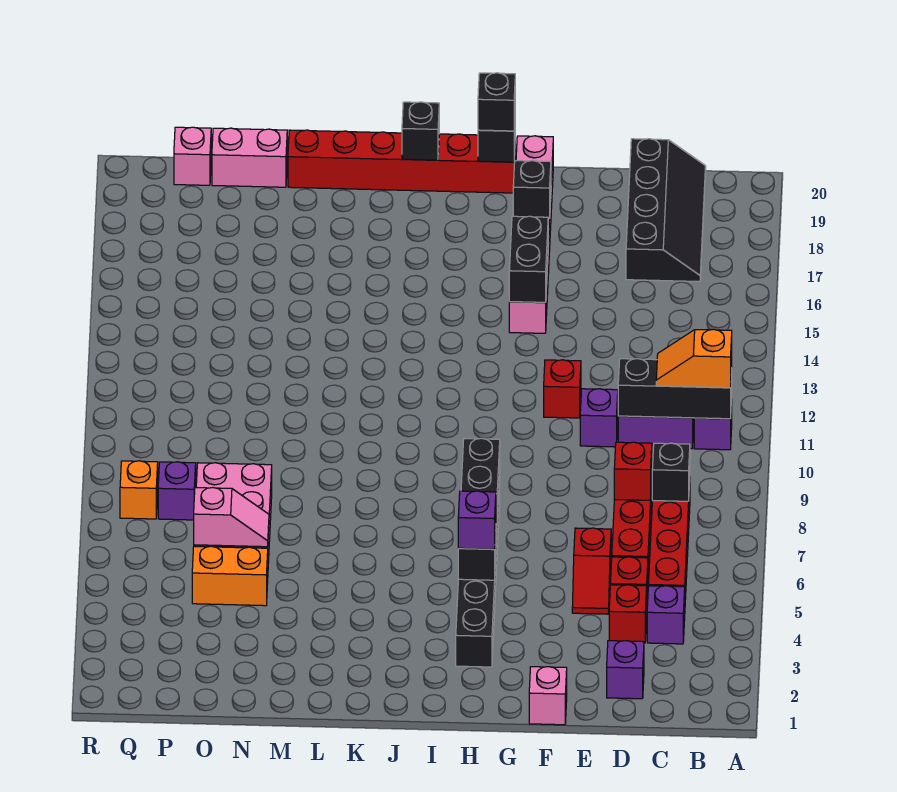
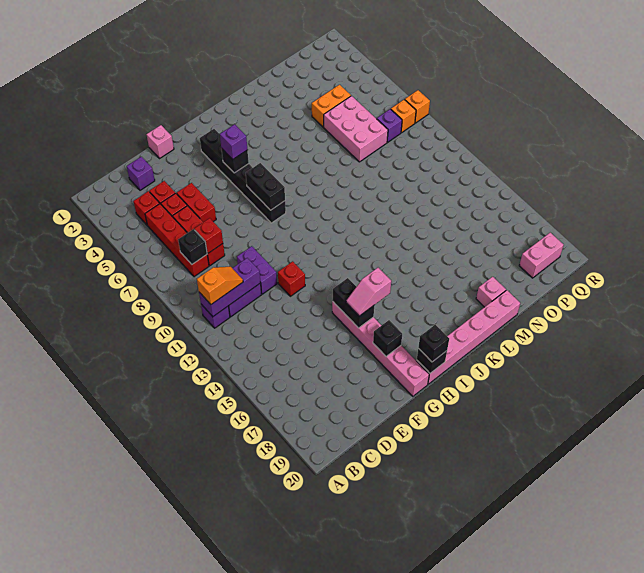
black brick B11:D11 level 2 -> purple brick B11:D11 level 2
purple brick C4 level 1 -> red brick C4 level 1
black slope C17:D20 level 1 top D -> none
red slope E5:E6 level 1 top 6 -> red brick E5:E6 level 1
purple brick E11 level 1 -> purple brick E10:E11 level 1
red brick H20:M20 level 1 -> pink brick H20:M20 level 1
black brick J20 level 2 -> none
pink slope N6:O6 level 2 top O -> pink slope G16:H16 level 3 top H
pink brick N20:O20 level 1 -> pink brick P19:Q19 level 1
pink brick P20 level 1 -> pink brick M19 level 1
none -> orange brick R8 level 1

